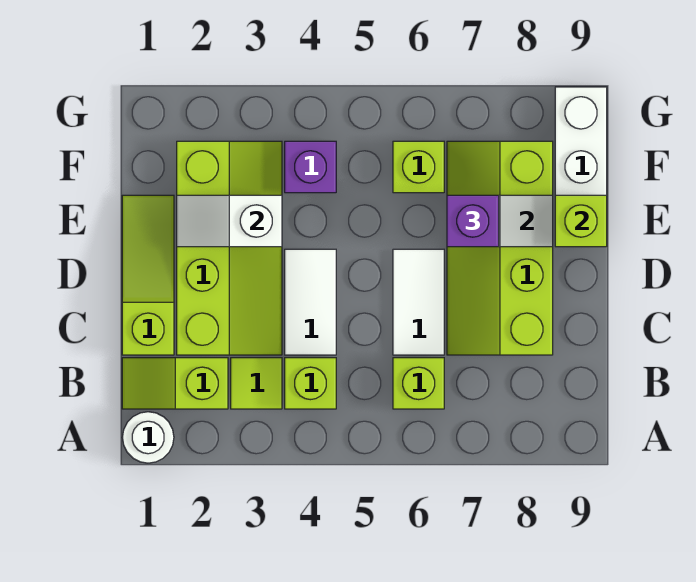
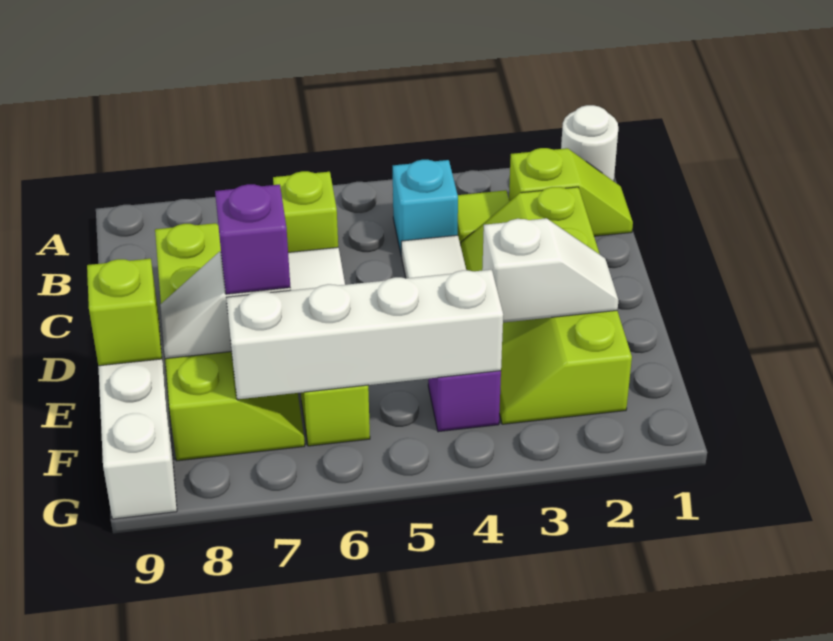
lime brick B4 level 1 -> cyan brick B4 level 1
lime slope C1:E1 level 1 top C -> none
none -> white brick F4:F7 level 2

